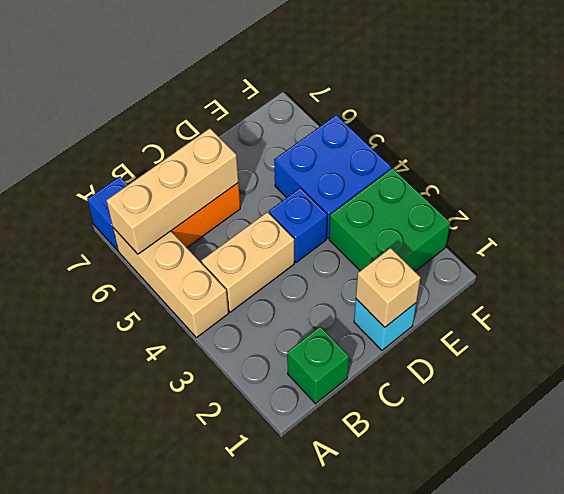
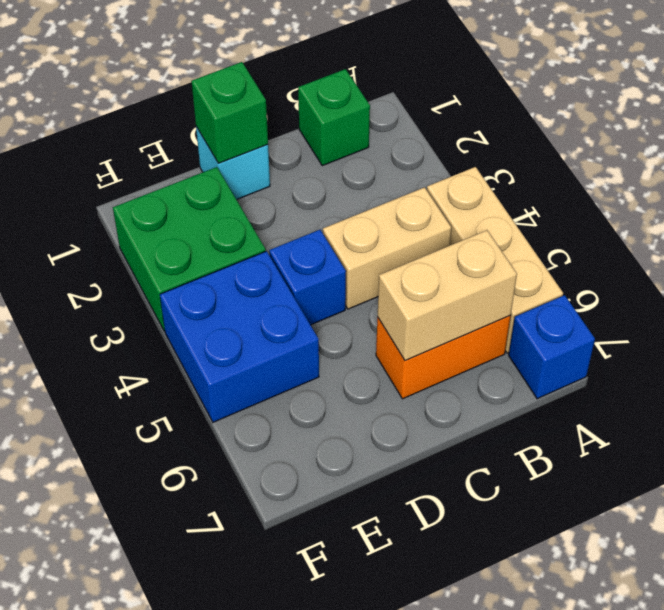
tan brick A6:C6 level 2 -> tan brick B6:C6 level 2
tan brick D1 level 2 -> green brick D1 level 2

